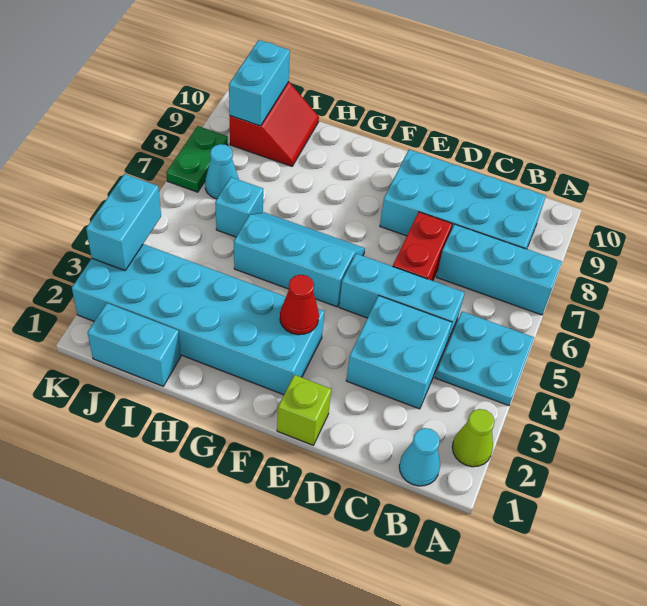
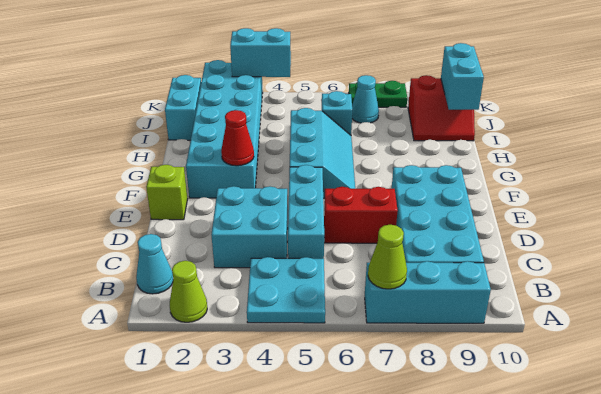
cyan brick A7:C7 level 1 -> cyan brick A7:A9 level 1
none -> lime cone A7 level 2
cyan brick J9:J10 level 2 -> cyan brick I10:J10 level 2

